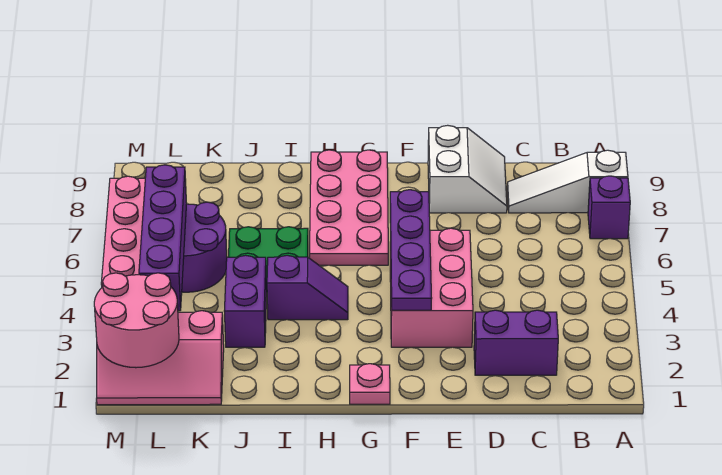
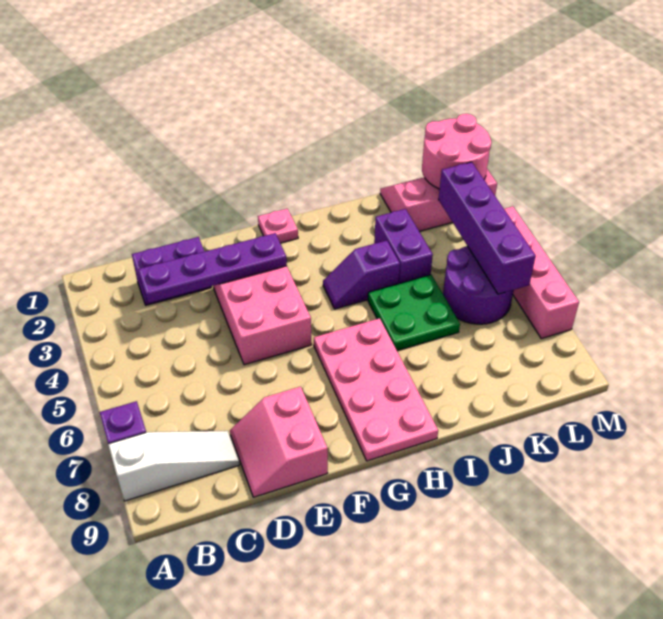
white slope D8:E9 level 1 top E -> pink slope D8:E9 level 1 top E
purple plate F3:F6 level 2 -> purple plate C3:F3 level 2

